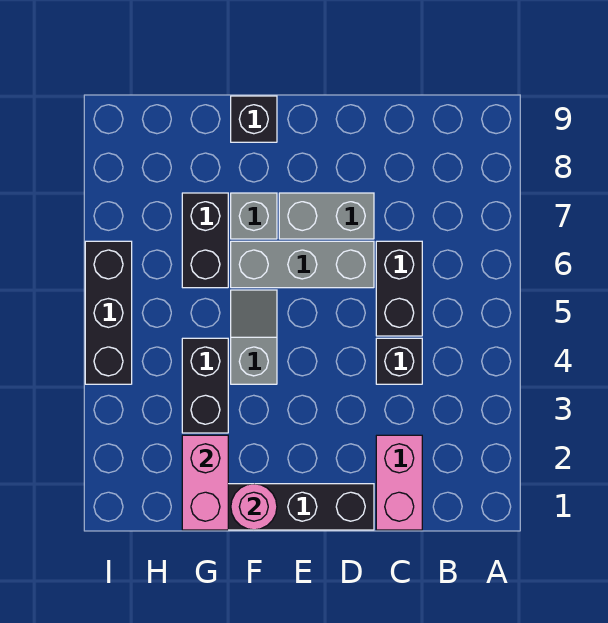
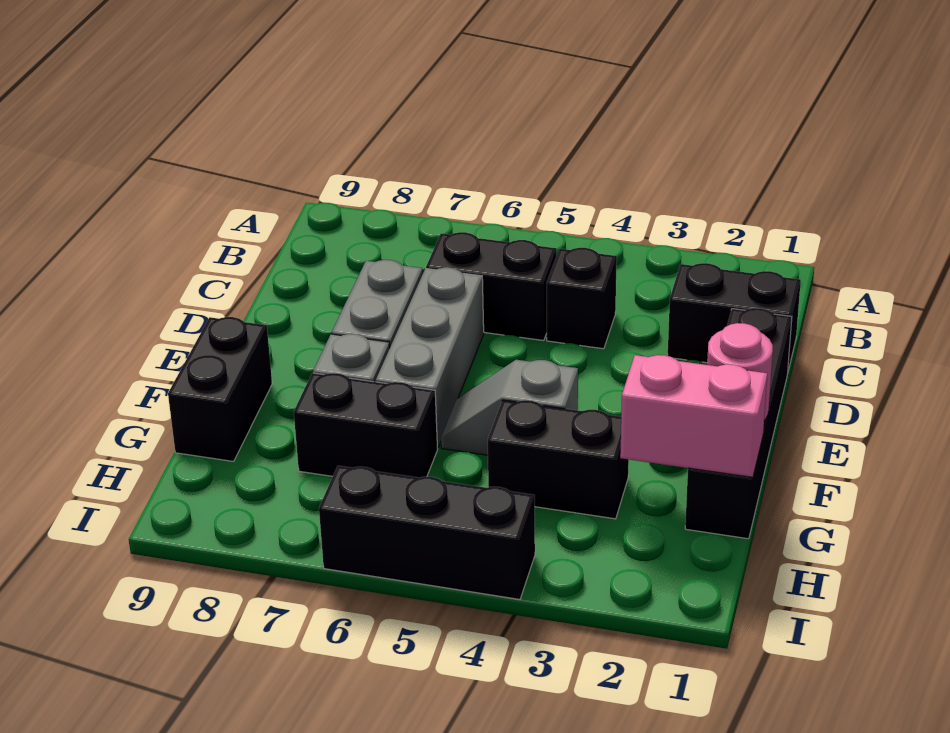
pink brick C1:C2 level 1 -> black brick C1:C2 level 1
black brick F9 level 1 -> black brick F9:G9 level 1

